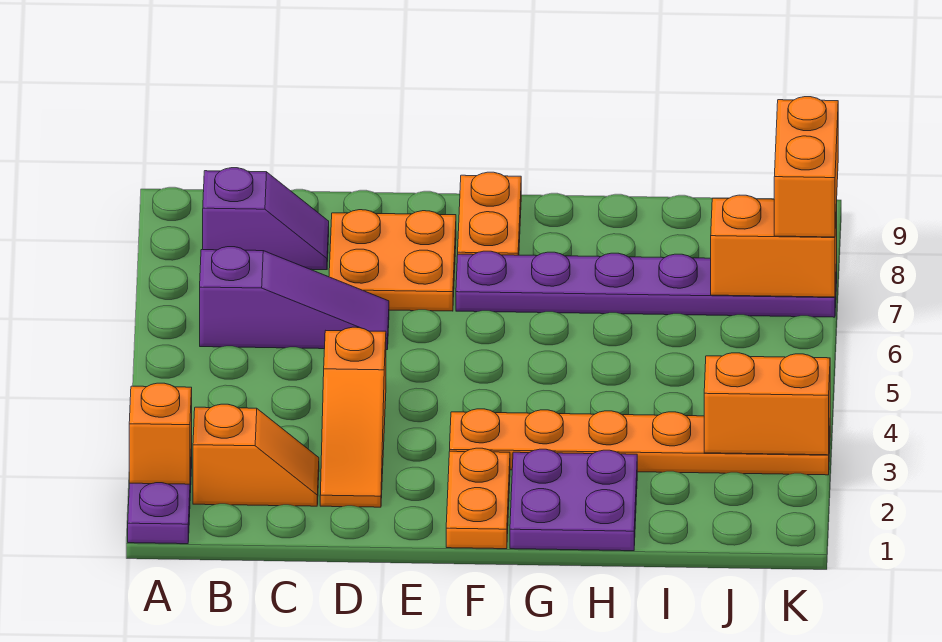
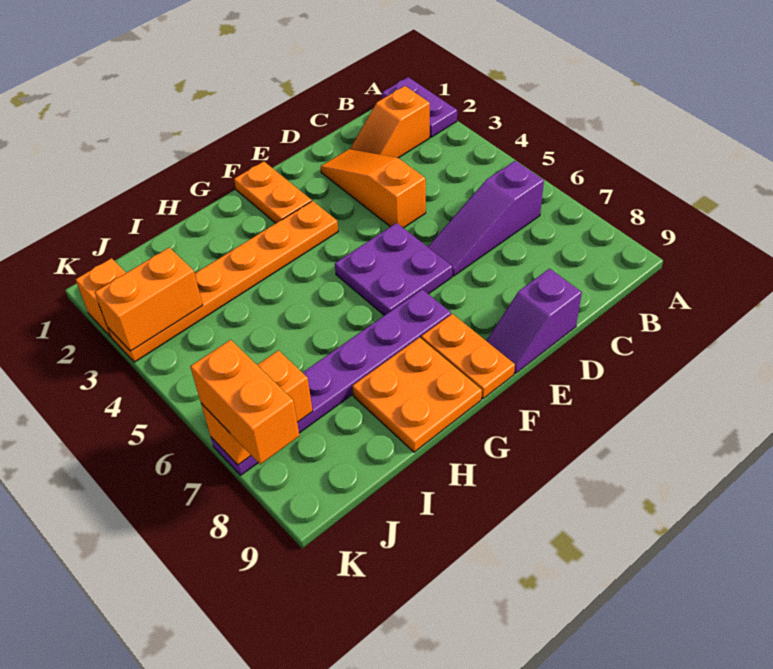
orange brick A2 level 2 -> orange brick K2 level 1
purple slope B8:C8 level 1 top B -> purple slope D9:E9 level 1 top D
orange plate D7:E8 level 1 -> orange plate G8:H9 level 1
purple plate G1:H2 level 1 -> purple plate E5:F6 level 1

